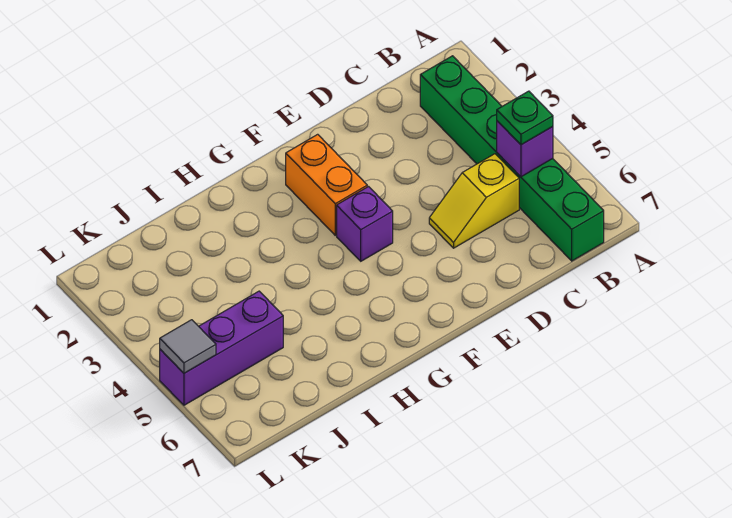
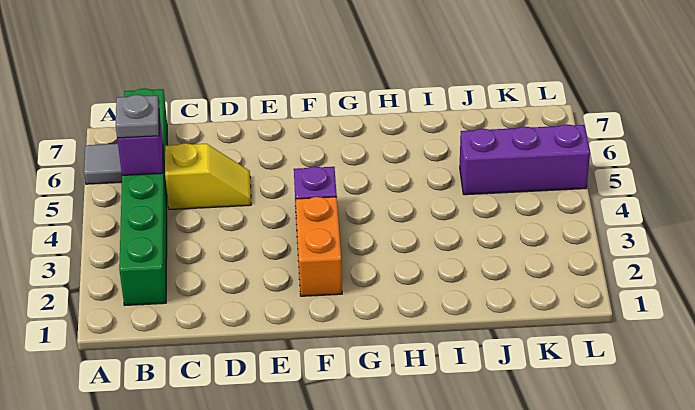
green plate B5 level 3 -> grey plate B5 level 3
grey tile L5 level 2 -> grey tile A6 level 1

